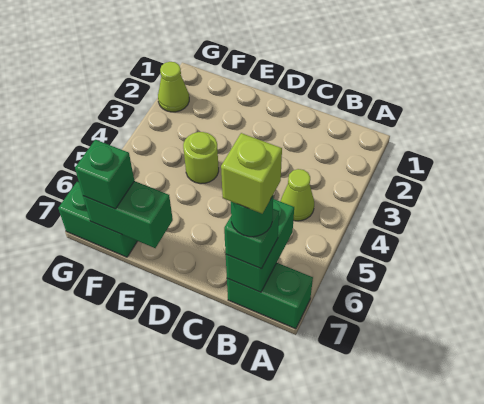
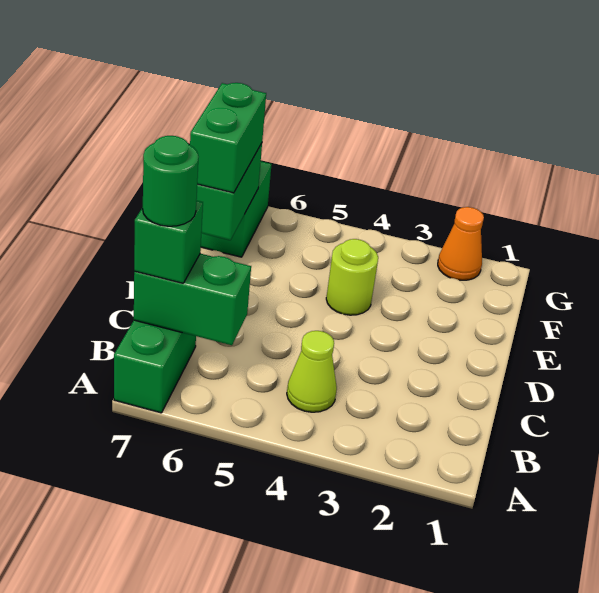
lime brick B7 level 5 -> none
green brick F7 level 3 -> green brick E7:F7 level 3
lime cone G2 level 1 -> orange cone G2 level 1

